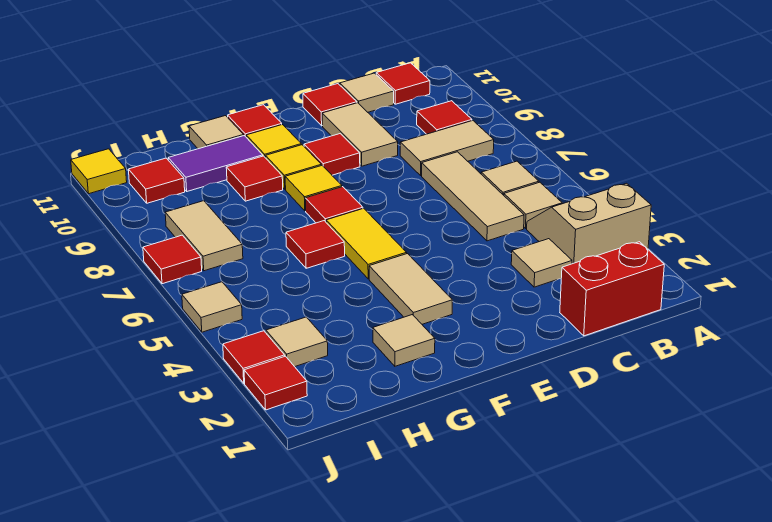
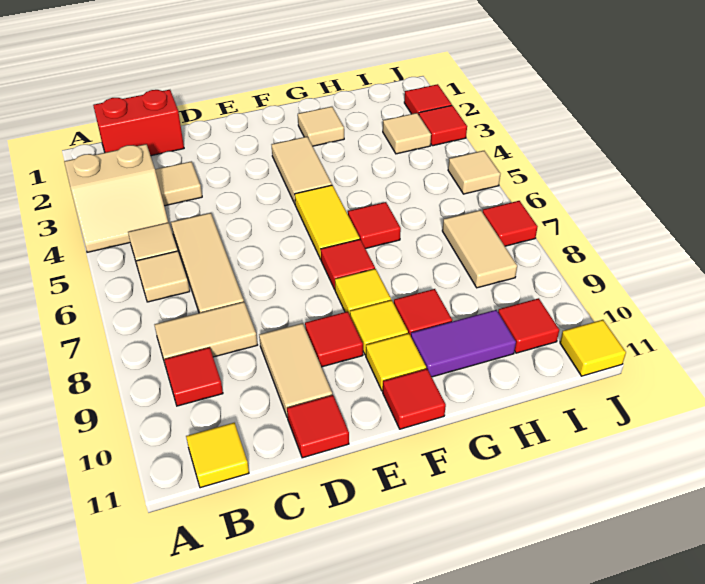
red tile B11 level 1 -> yellow tile B11 level 1
tan tile C11 level 1 -> none
tan tile G11 level 1 -> none

